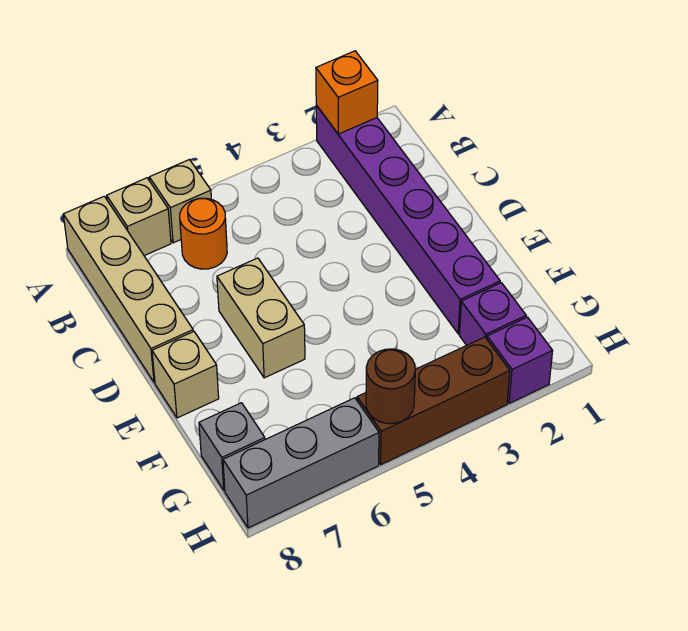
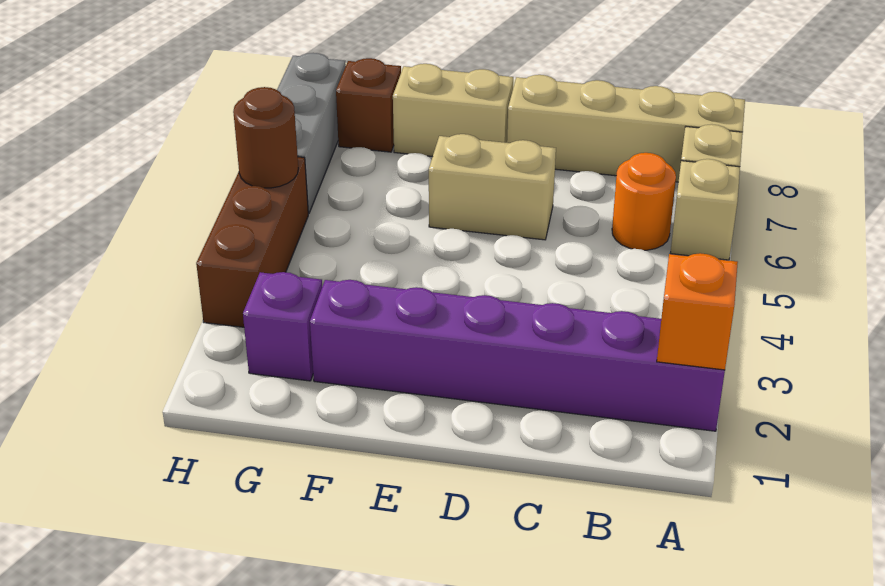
tan brick E8 level 1 -> tan brick E8:F8 level 1
grey brick G8 level 1 -> brown brick G8 level 1
purple brick H2 level 1 -> none

